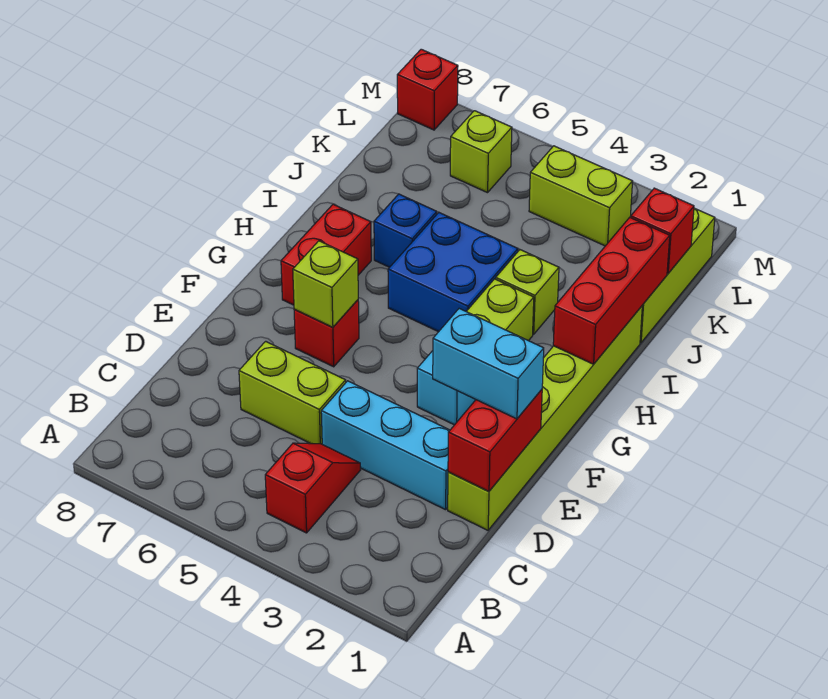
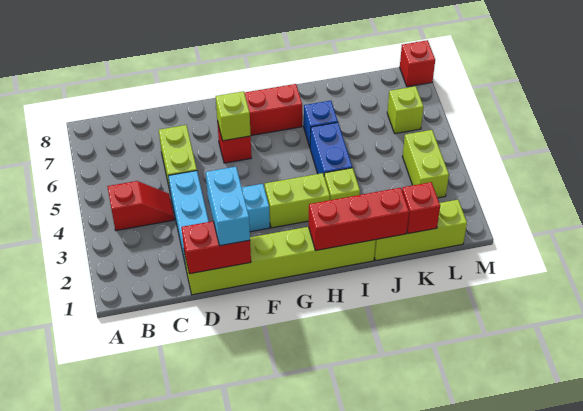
blue brick H4:I5 level 1 -> blue brick I4:I5 level 1

